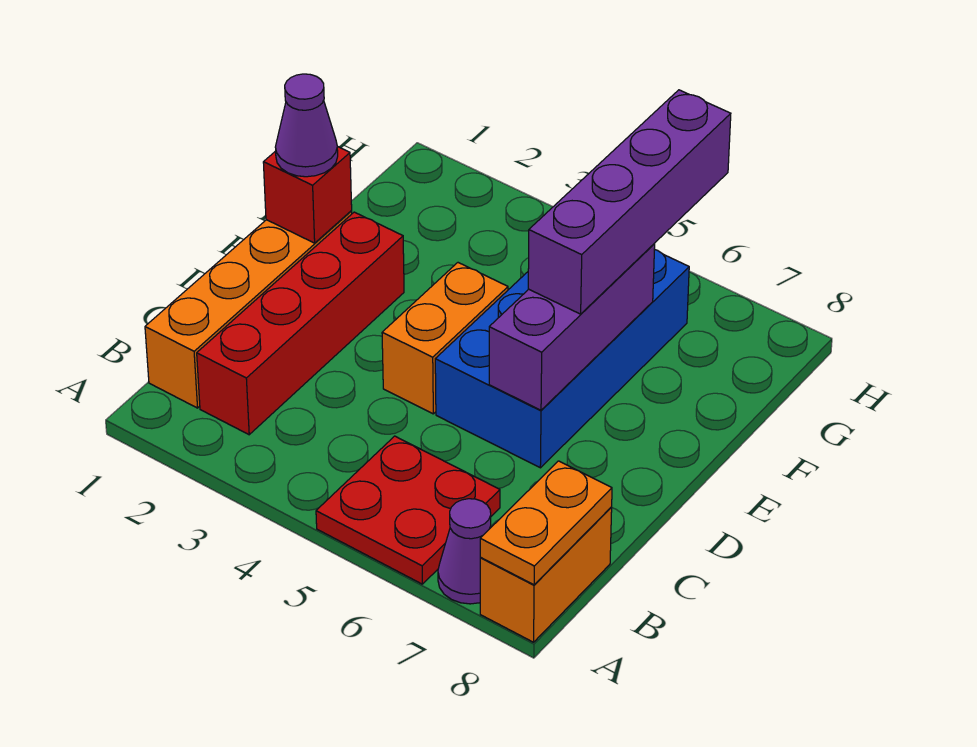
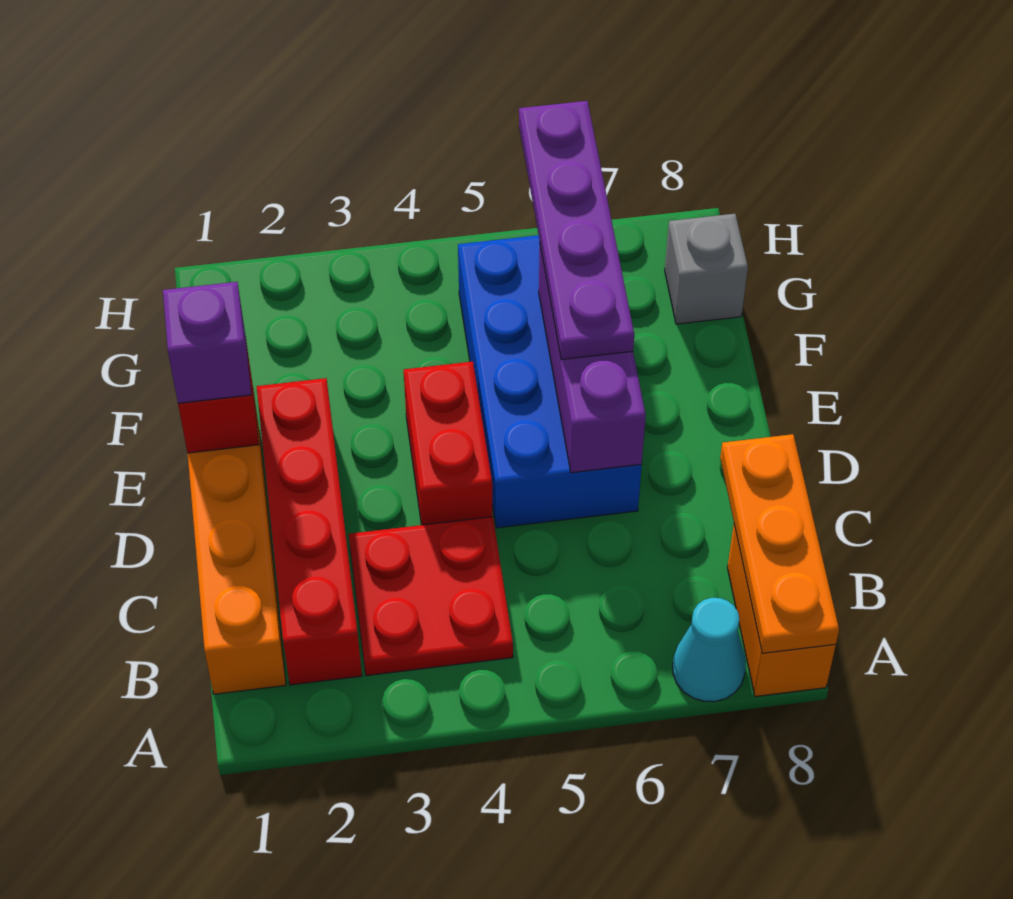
red plate A5:B6 level 1 -> red plate B3:C4 level 1
purple cone A7 level 1 -> cyan cone A7 level 1
orange plate A8:B8 level 2 -> orange plate A8:C8 level 2
orange brick D4:E4 level 1 -> red brick D4:E4 level 1
purple cone E1 level 3 -> purple brick E1 level 3
purple brick E6:H6 level 3 -> purple plate E6:H6 level 3
none -> grey brick G8 level 1

